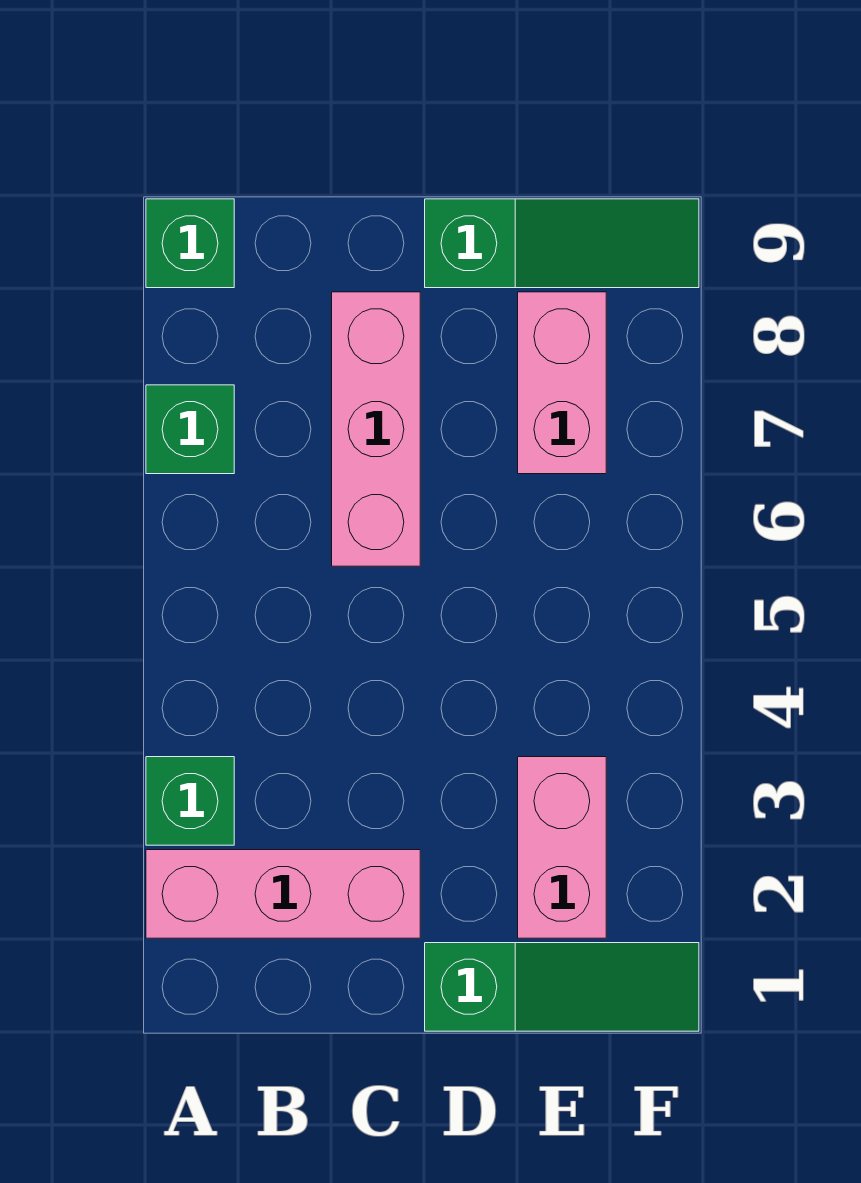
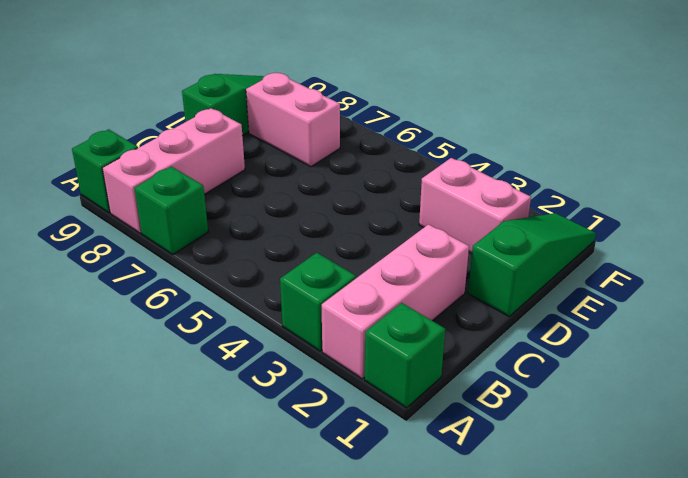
none -> green brick A1 level 1
pink brick C6:C8 level 1 -> pink brick A8:C8 level 1

